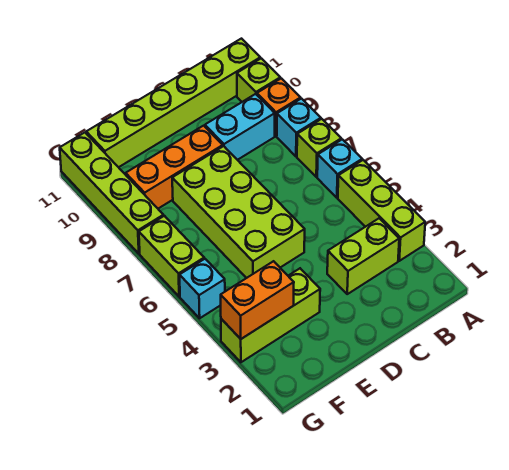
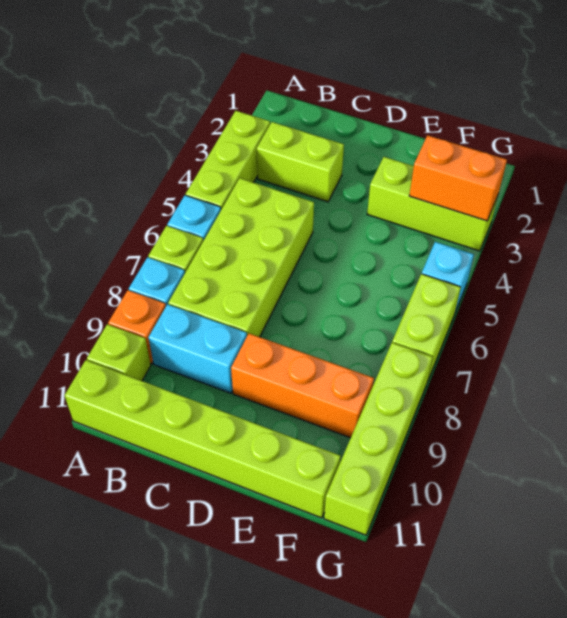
lime brick D5:E8 level 1 -> lime brick B5:C8 level 1

